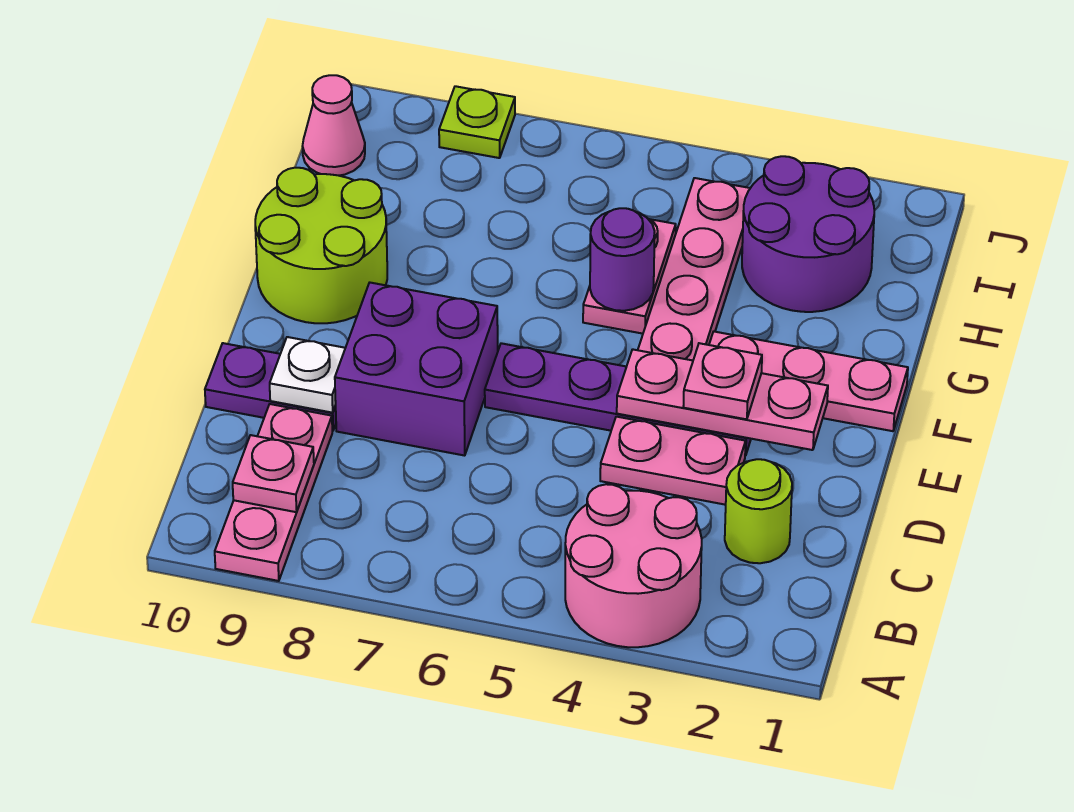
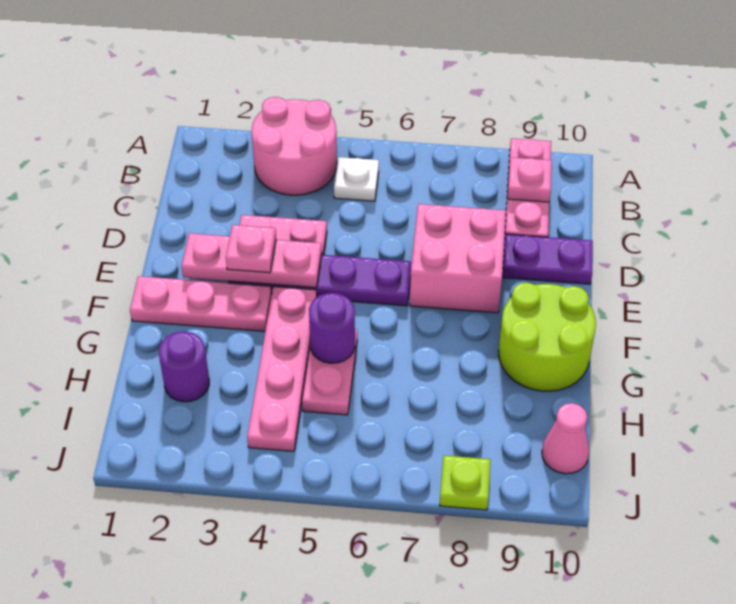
lime round brick C2 level 1 -> none
purple brick D7:E8 level 1 -> pink brick D7:E8 level 1
white plate D9 level 2 -> white plate B5 level 1
purple round brick H2:I3 level 1 -> purple round brick H2 level 1

